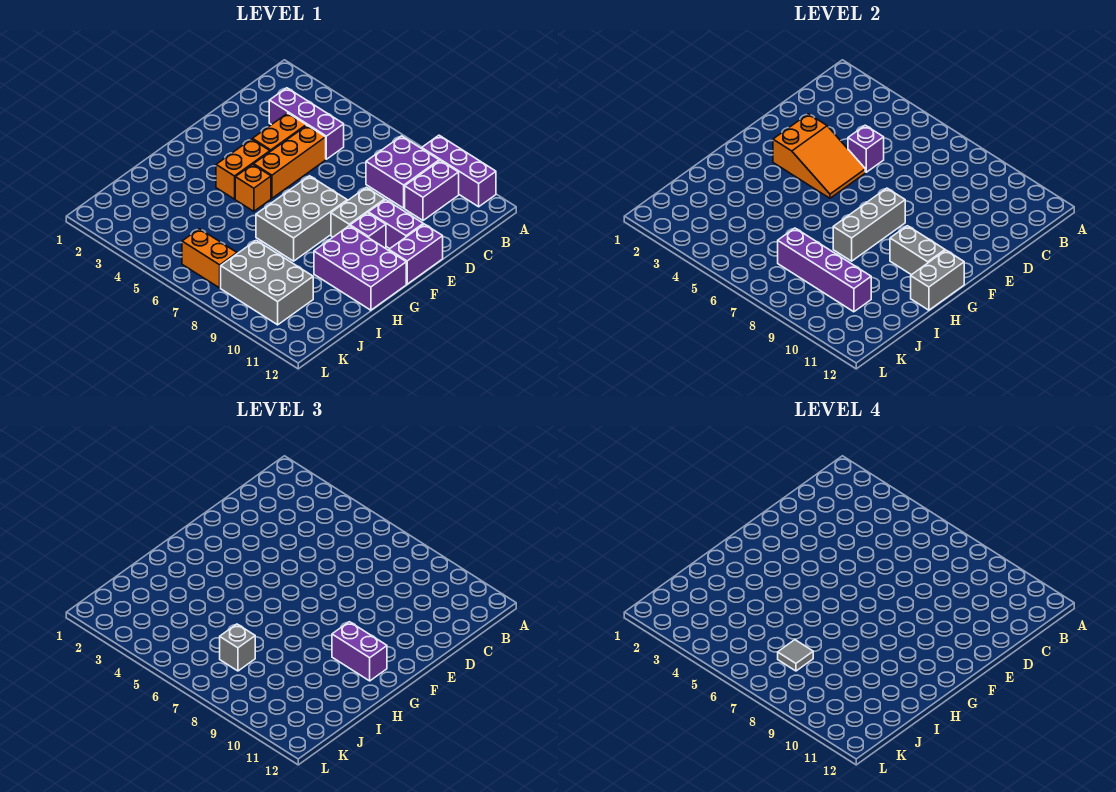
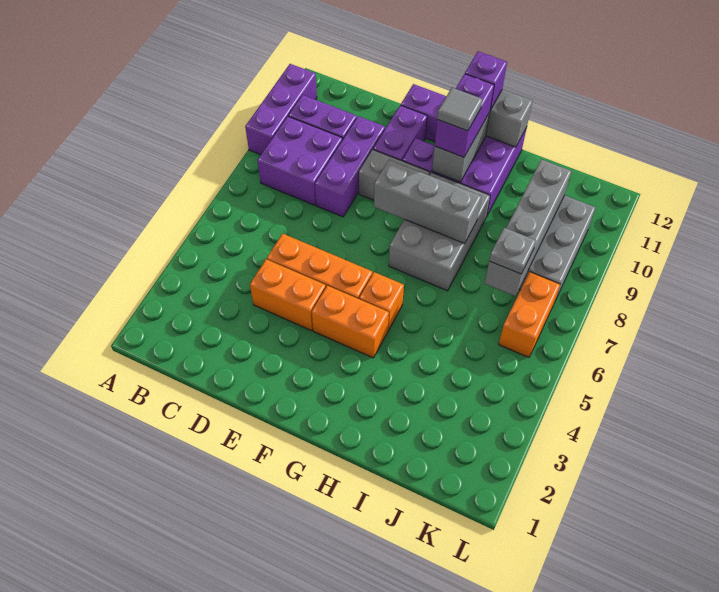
purple brick C3:C5 level 1 -> purple brick D8:D10 level 1
purple brick D5 level 2 -> purple brick G12 level 3
orange slope E3:F5 level 2 top 3 -> none
grey brick F7:H8 level 1 -> grey brick G7:H9 level 1
purple brick J7:J10 level 2 -> grey brick J7:J10 level 2
grey brick J7 level 3 -> grey plate J7 level 3
grey tile J7 level 4 -> grey tile G10 level 4

